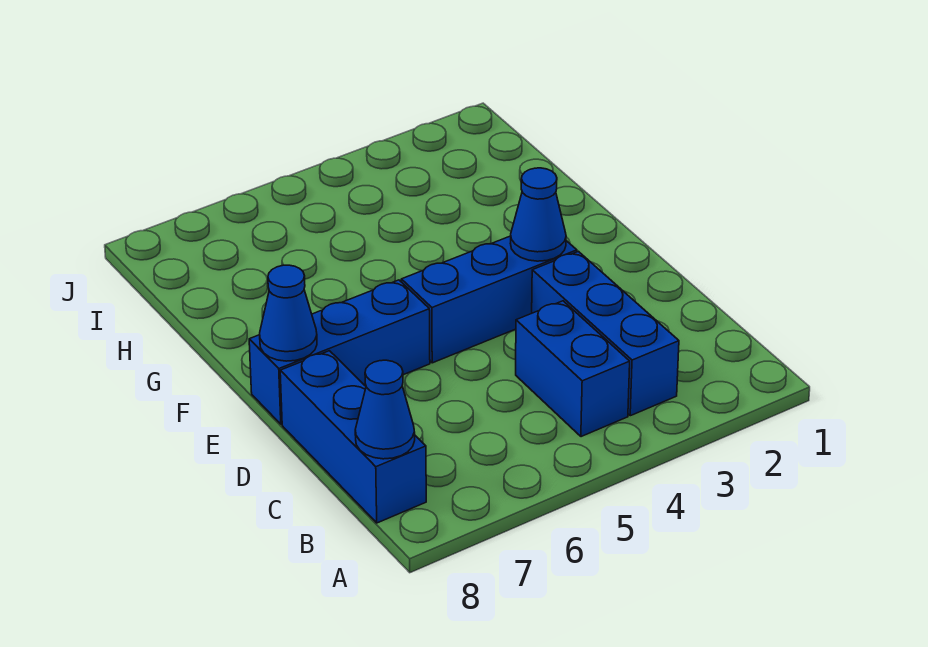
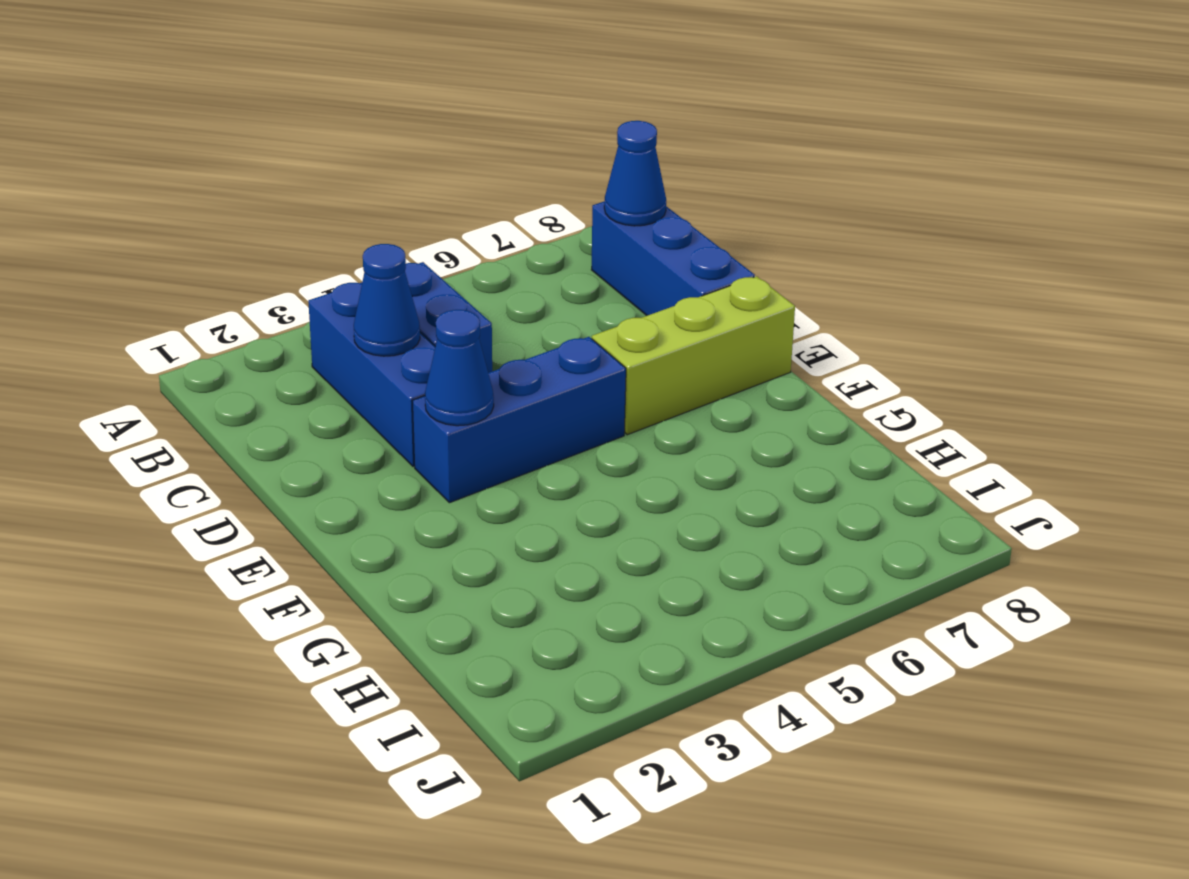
blue brick E6:E8 level 1 -> lime brick E6:E8 level 1
blue cone E8 level 2 -> blue cone C3 level 2

